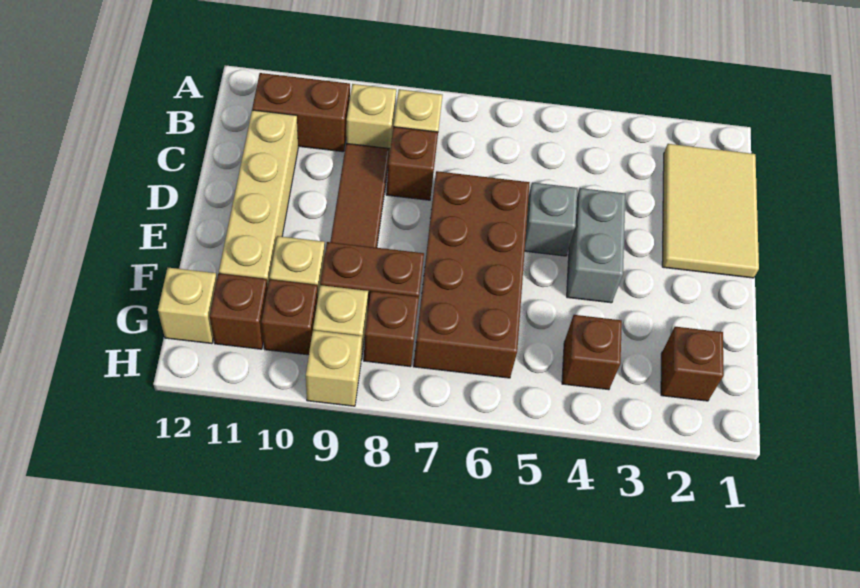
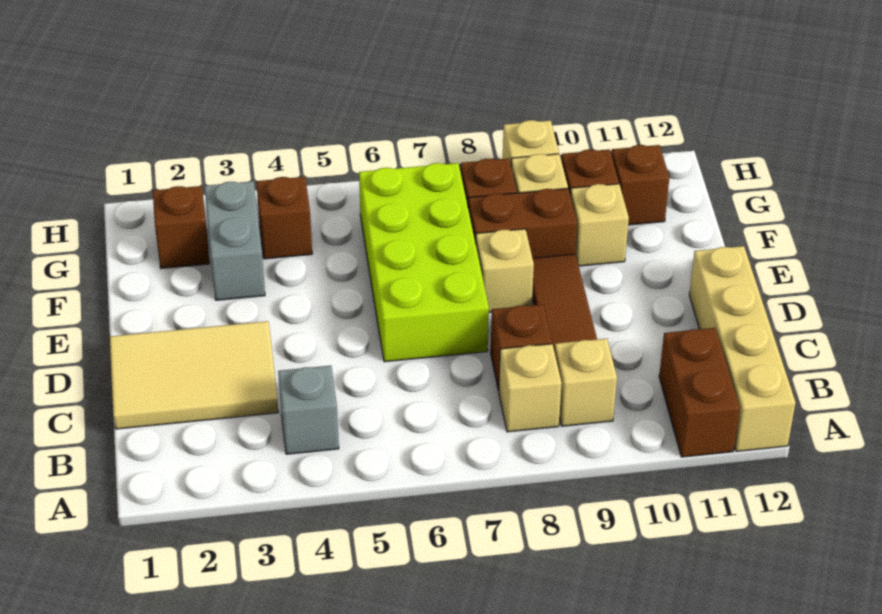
tan tile B1:D2 level 1 -> tan tile C1:D3 level 1
brown brick B10:B11 level 1 -> brown brick A11:B11 level 1
tan brick C11:F11 level 1 -> tan brick A12:D12 level 1
grey brick D4:E4 level 1 -> grey brick F3:G3 level 1
grey brick D5 level 1 -> grey brick B4 level 1
brown brick D6:G7 level 1 -> lime brick D6:G7 level 1
tan brick G12 level 1 -> tan brick E8 level 1

